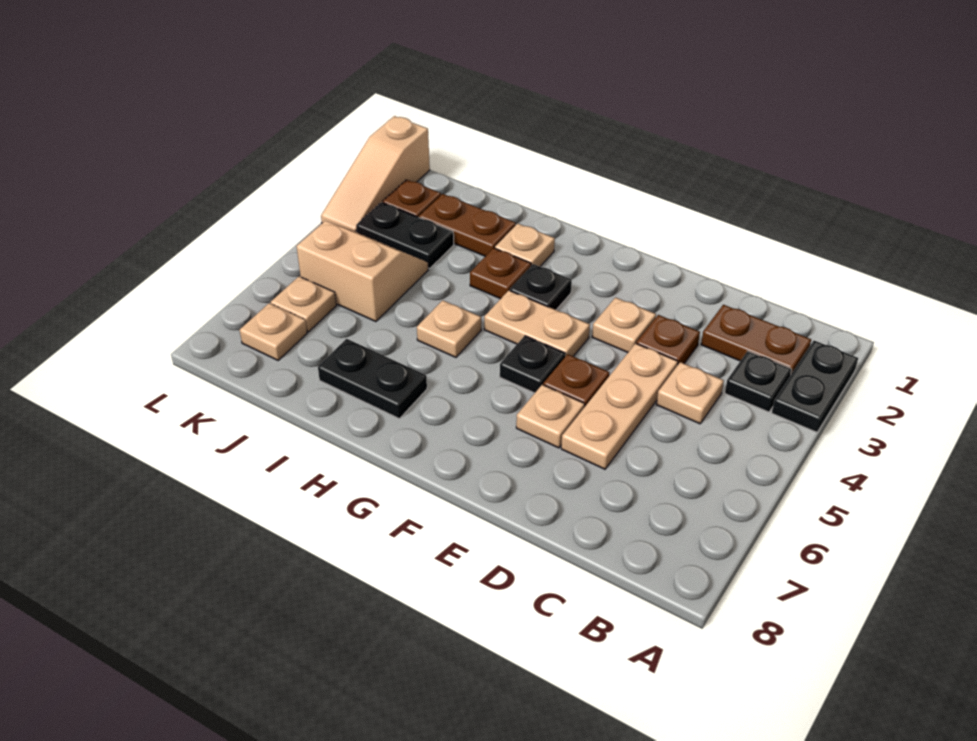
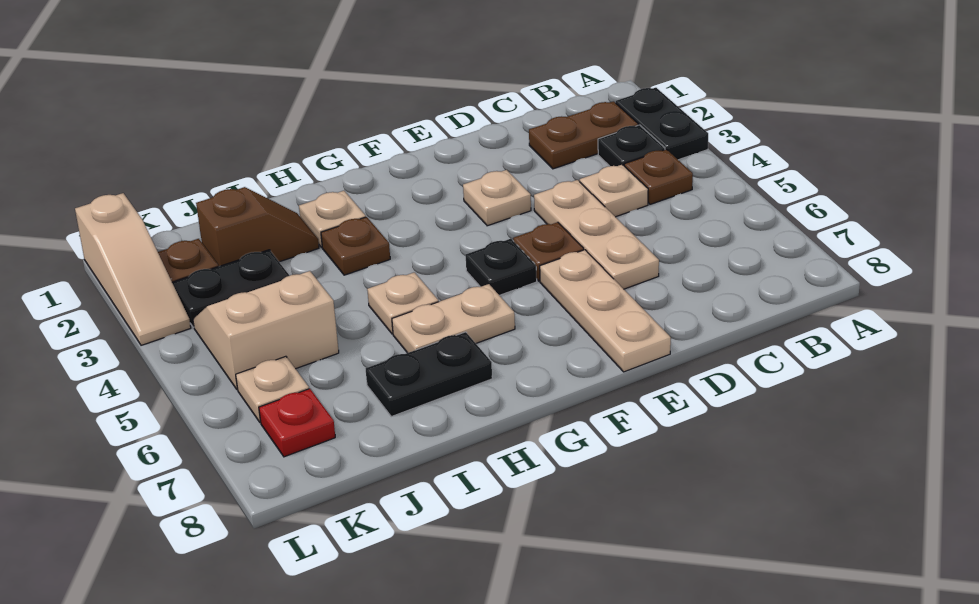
brown plate D3 level 1 -> brown plate B4 level 1
tan plate E6 level 1 -> tan plate E6:E8 level 1
tan plate F4:G4 level 1 -> tan plate G6:H6 level 1
black plate G3 level 1 -> none
brown plate I2:J2 level 1 -> brown slope I2:J2 level 1 top J
tan plate K7 level 1 -> red plate K7 level 1

